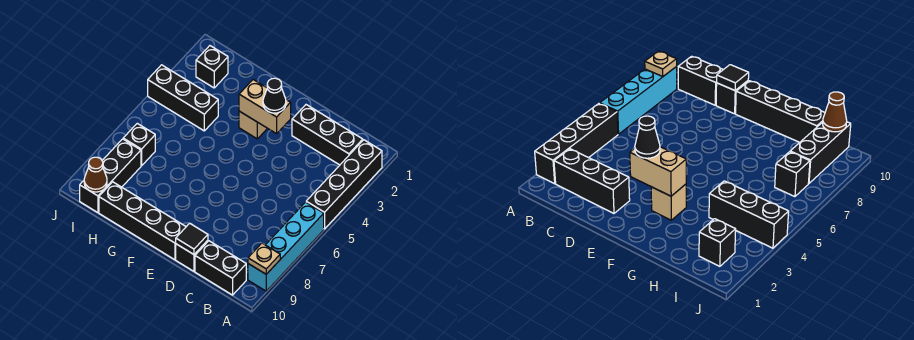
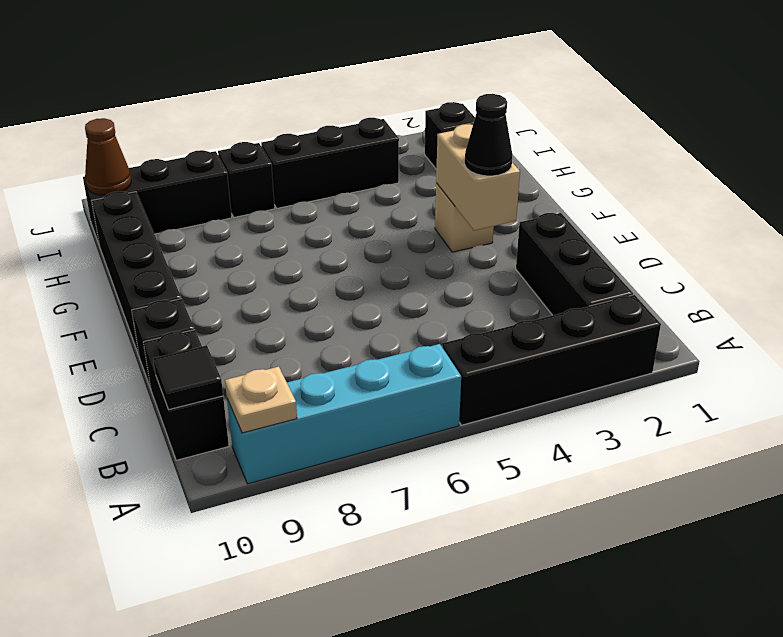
black tile D10 level 2 -> black tile B10 level 2
black brick H4:J4 level 1 -> black brick I4:I6 level 1

